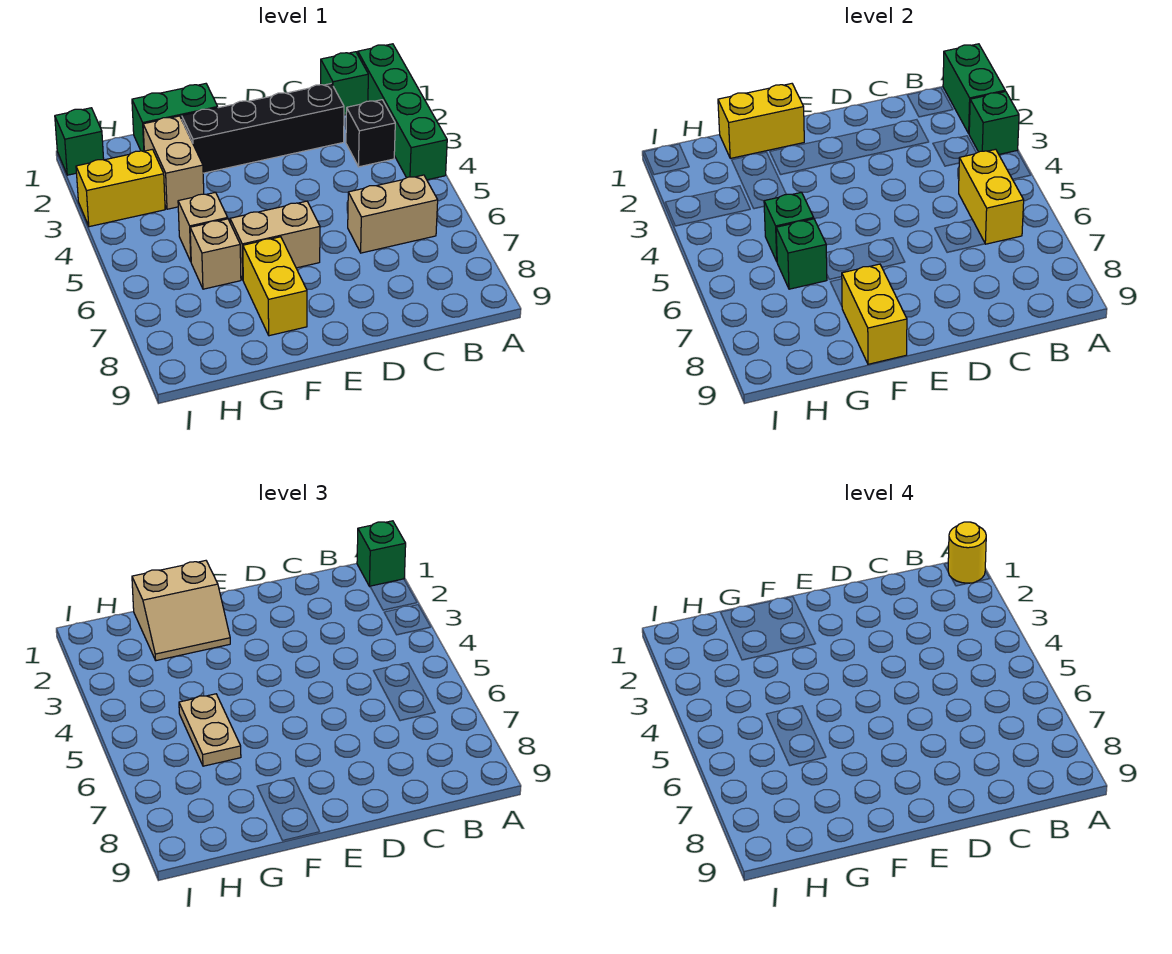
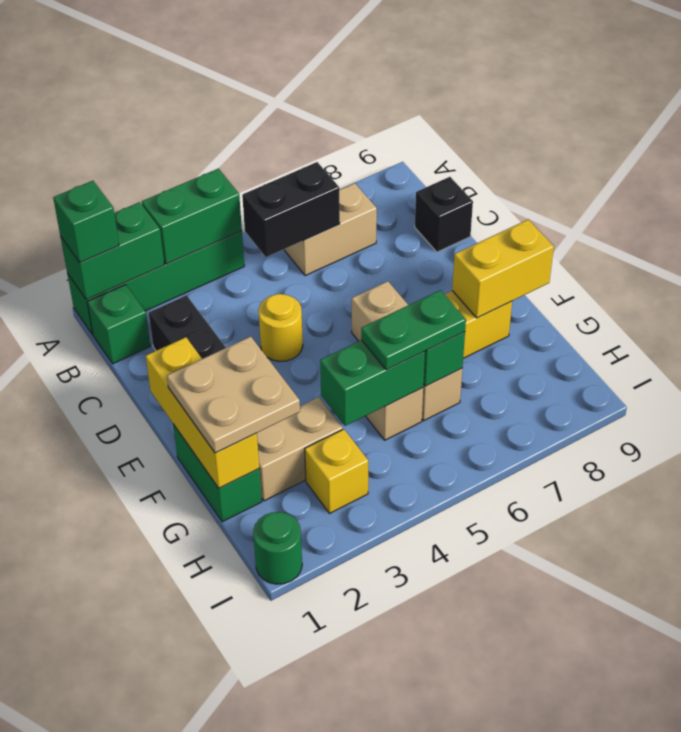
yellow round brick A1 level 4 -> yellow round brick D4 level 1
green brick A3 level 2 -> green brick A3:A4 level 2
black brick B3 level 1 -> black brick C9 level 1
yellow brick B5:B6 level 2 -> black brick B5:B6 level 2
tan brick B6:C6 level 1 -> tan brick B6:B7 level 1
yellow brick F1:G1 level 2 -> yellow brick E1:G1 level 2
tan slope F1:G2 level 3 top 1 -> tan plate F1:G2 level 3
green brick G5 level 2 -> green brick G4:G5 level 2
tan plate G5:G6 level 3 -> green plate G5:G6 level 3
yellow brick H3:I3 level 1 -> yellow brick H3 level 1
green brick I1 level 1 -> green round brick I1 level 1

